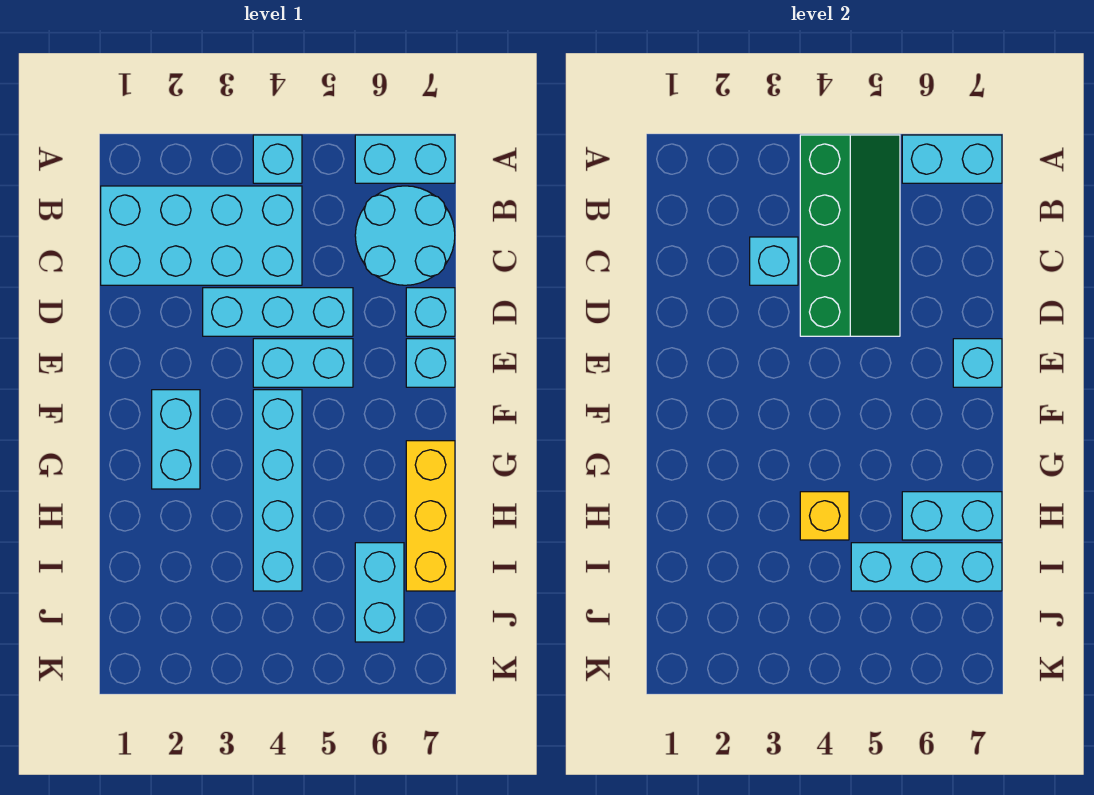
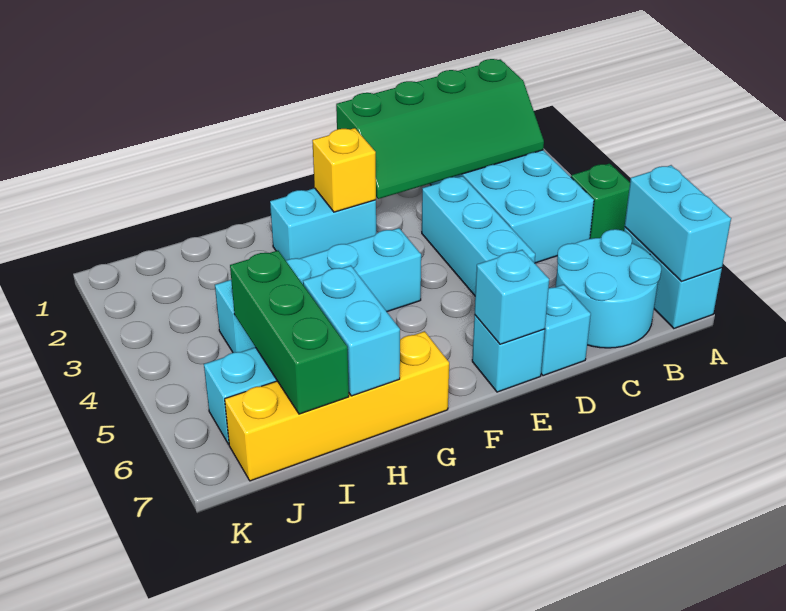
cyan brick A4 level 1 -> green brick A4 level 1
green slope A4:D5 level 2 top 4 -> green slope B1:E2 level 2 top 1
cyan brick C3 level 2 -> none
cyan brick E4:E5 level 1 -> none
yellow brick G7:I7 level 1 -> yellow brick G7:J7 level 1
yellow brick H4 level 2 -> yellow brick F2 level 2
cyan brick I5:I7 level 2 -> green brick I5:I7 level 2

